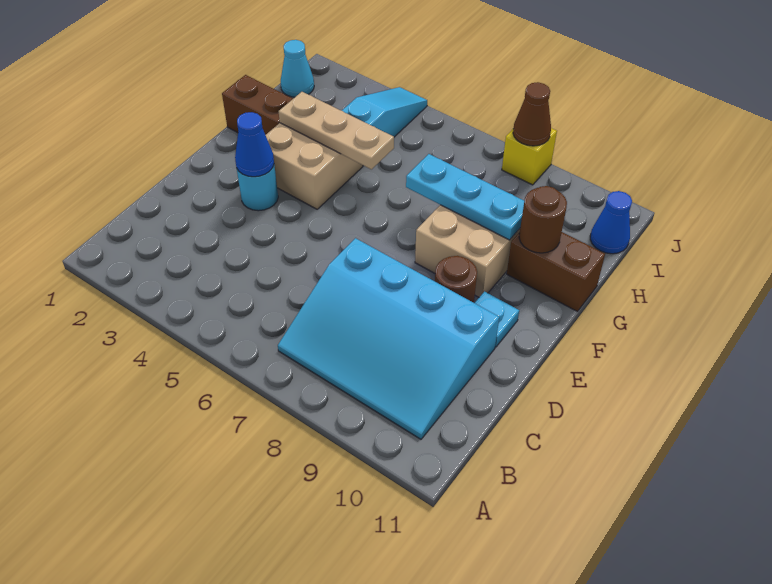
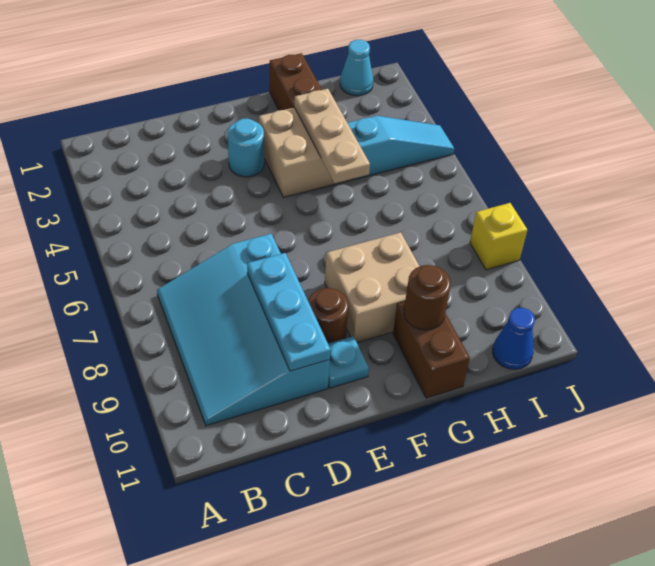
blue cone E3 level 2 -> none
cyan plate G7:G9 level 2 -> cyan plate D8:D10 level 2
brown cone J8 level 2 -> none

